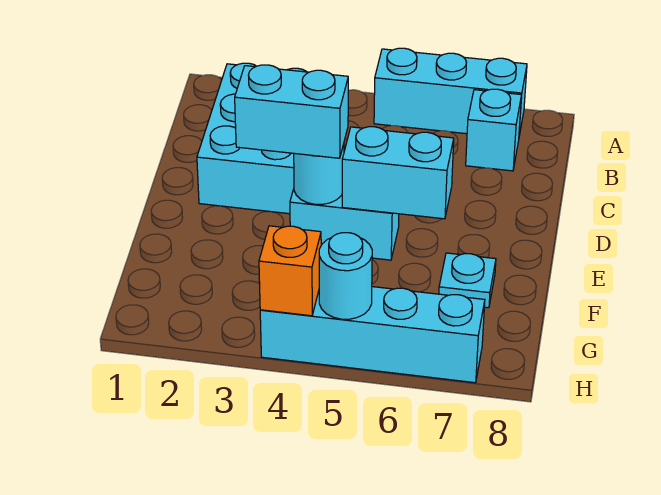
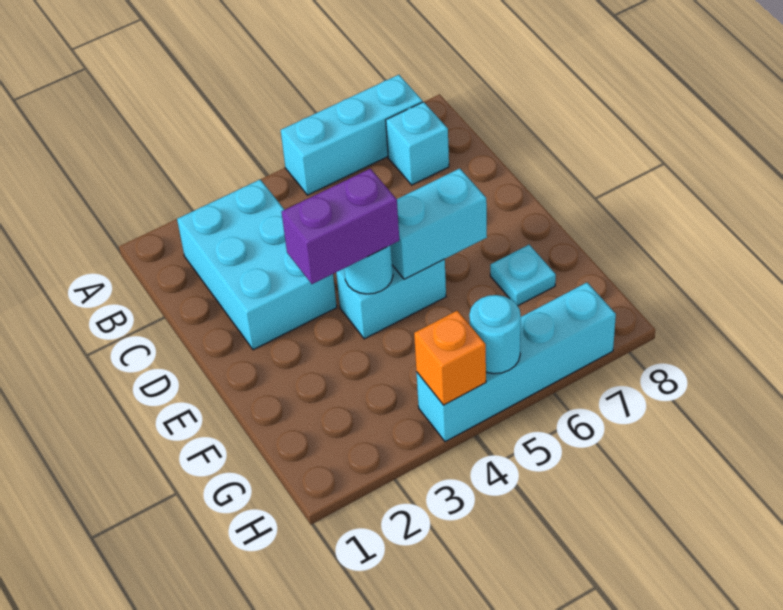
cyan brick E3:E4 level 3 -> purple brick E3:E4 level 3

